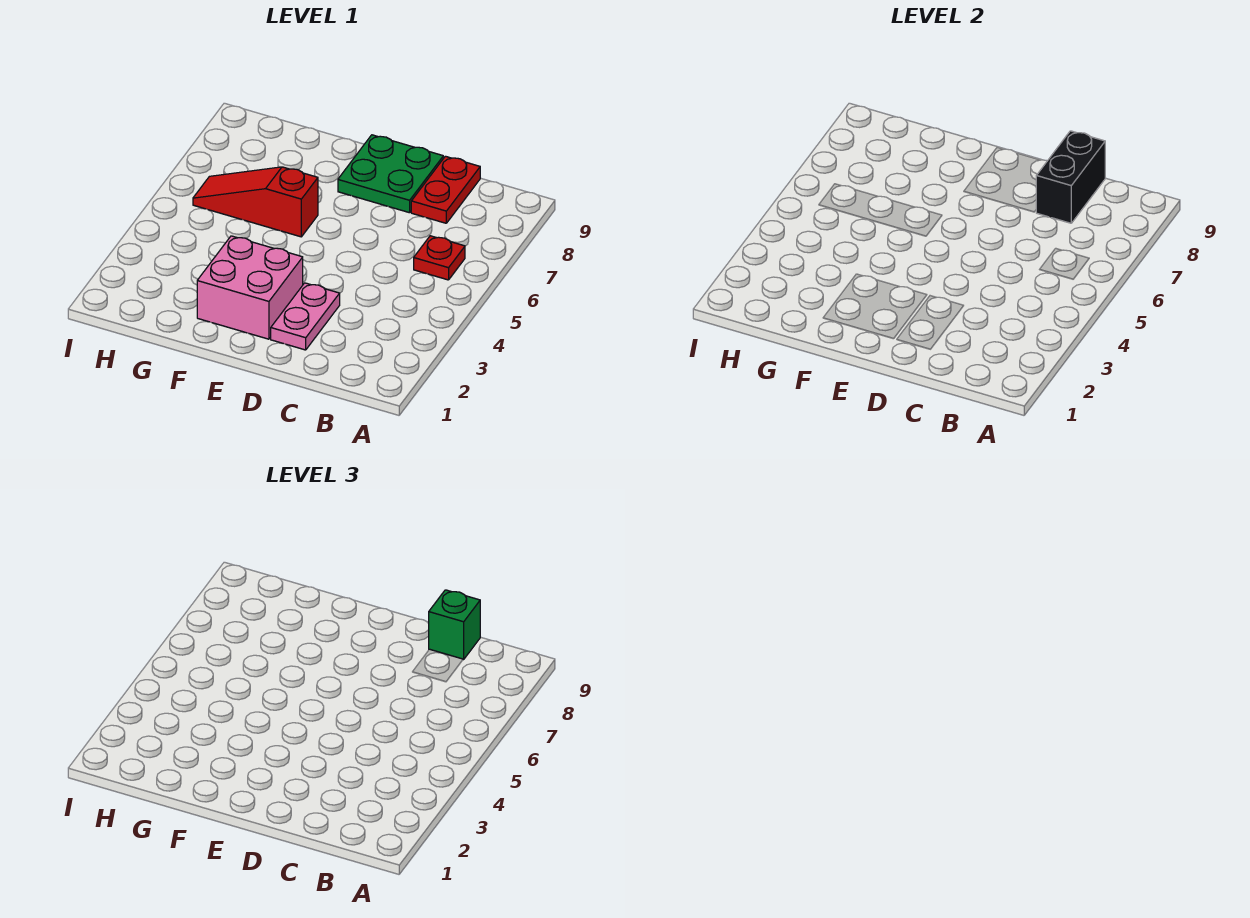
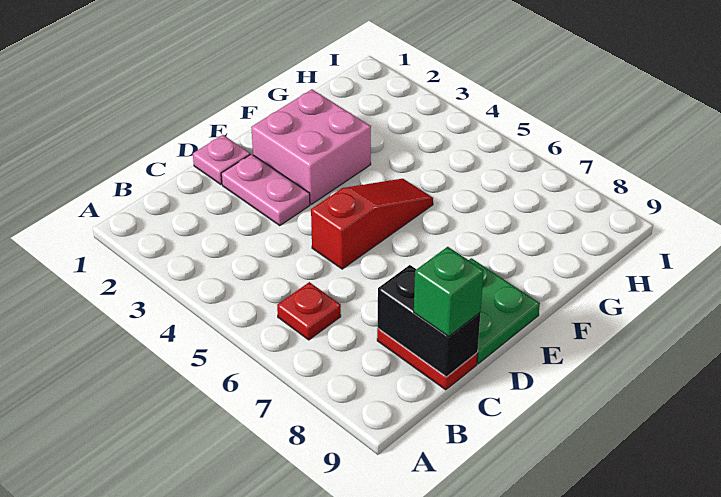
none -> pink plate D1 level 1
red slope F6:H6 level 1 top F -> red slope D5:F5 level 1 top D

